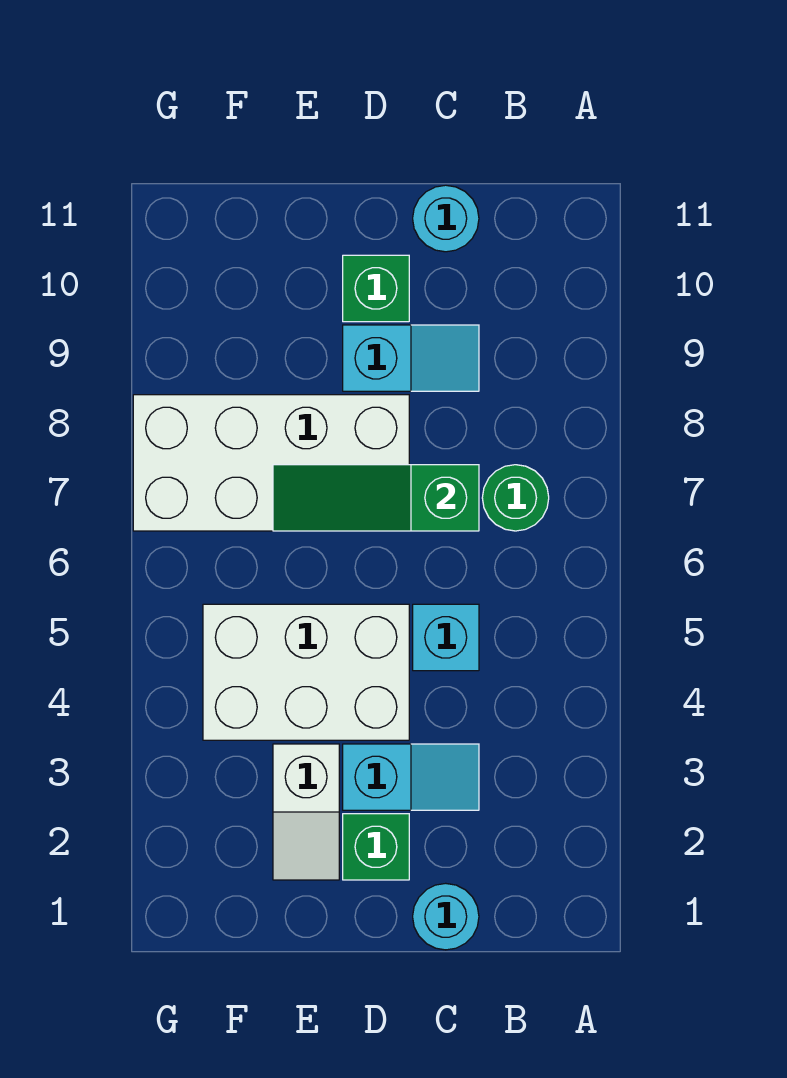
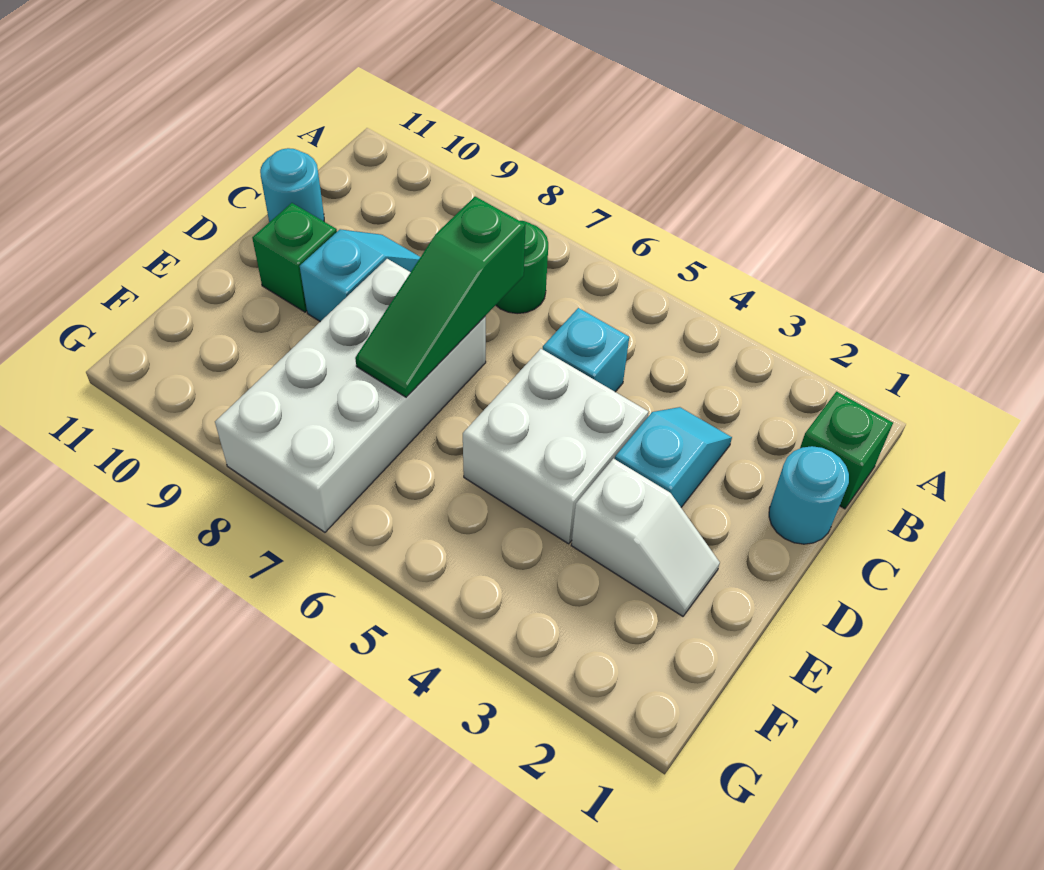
green brick D2 level 1 -> green brick B1 level 1
white brick D4:F5 level 1 -> white brick D4:E5 level 1

